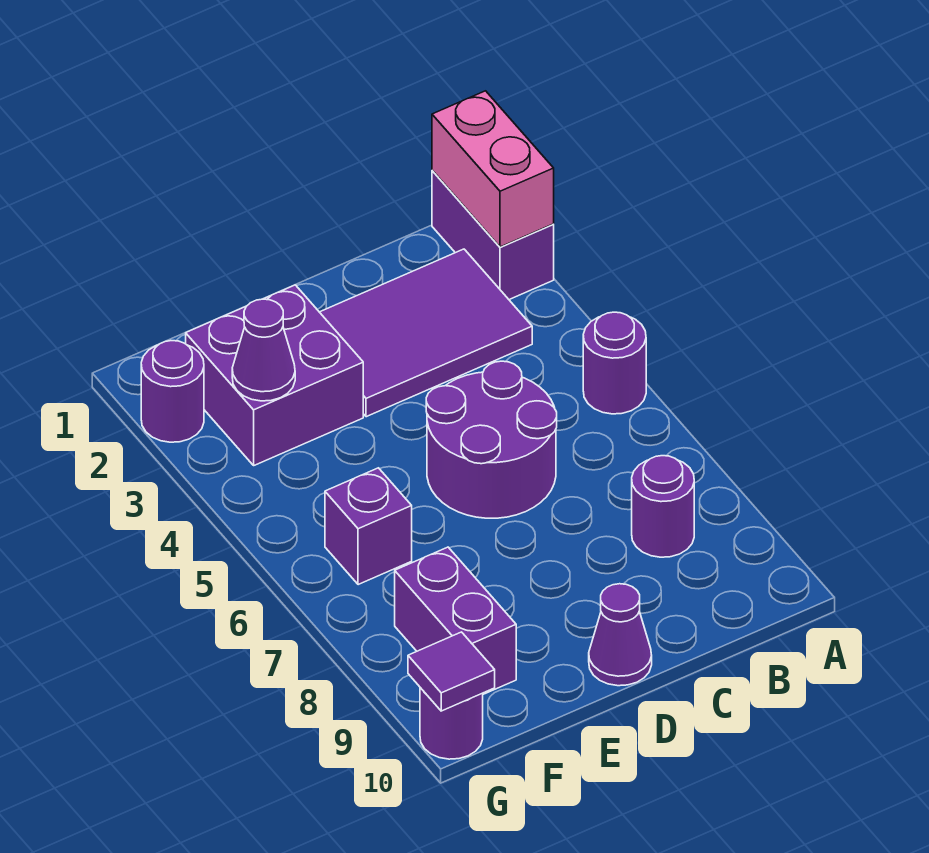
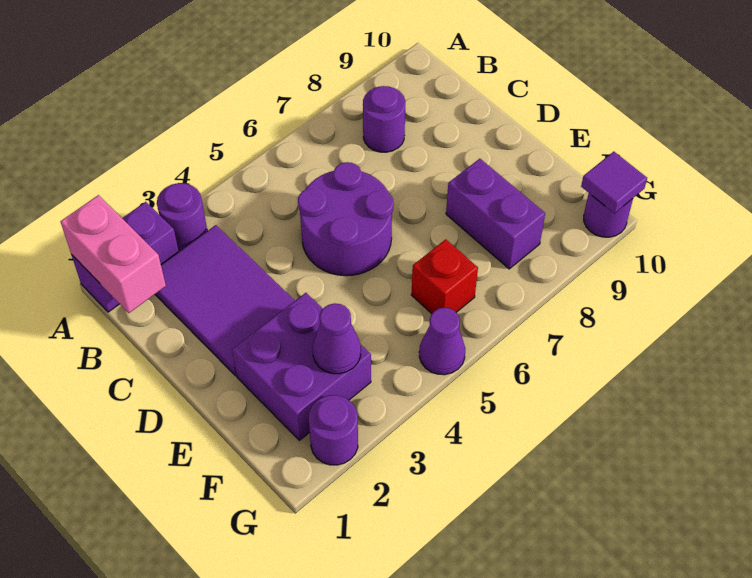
pink brick A1:A2 level 2 -> pink brick A1:B1 level 2
purple round brick A5 level 1 -> purple round brick A3 level 1
purple cone D10 level 1 -> purple cone G5 level 1
purple brick F6 level 1 -> red brick F6 level 1
purple brick F8:F9 level 1 -> purple brick E8:F8 level 1

